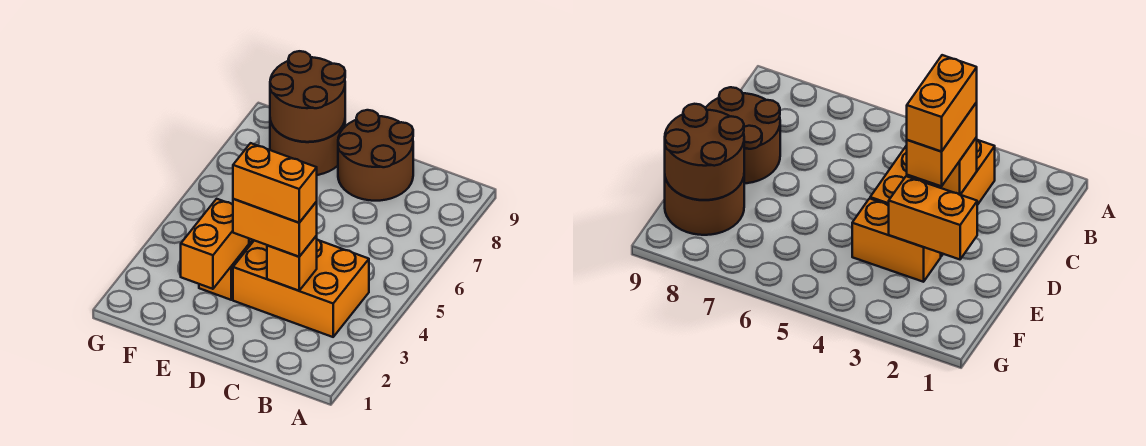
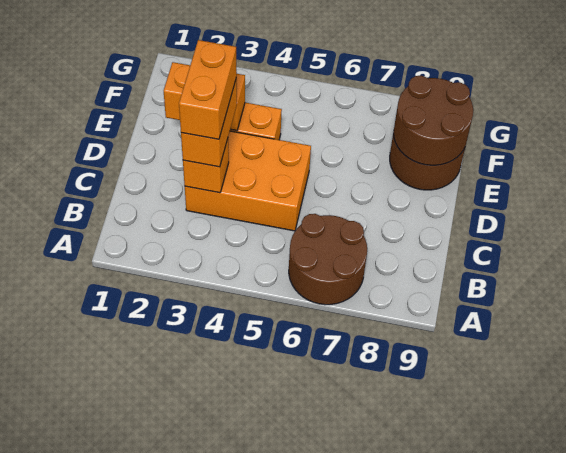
orange brick B3:D4 level 1 -> orange brick C3:D5 level 1
brown round brick C8:D9 level 1 -> brown round brick A6:B7 level 1

